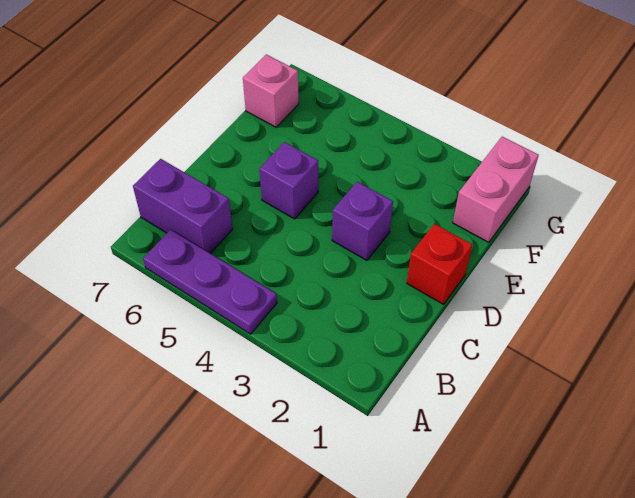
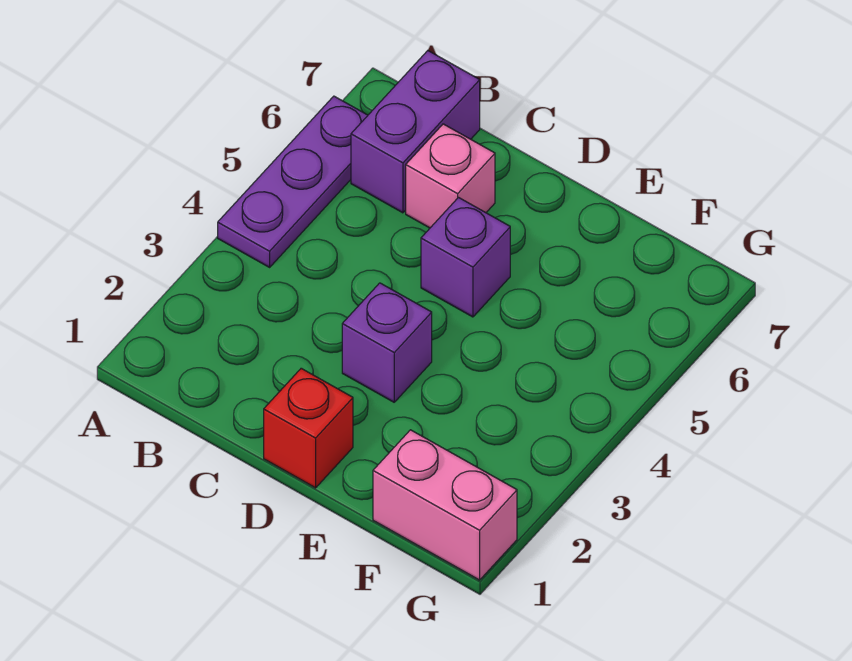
pink brick F7 level 1 -> pink brick C6 level 1

